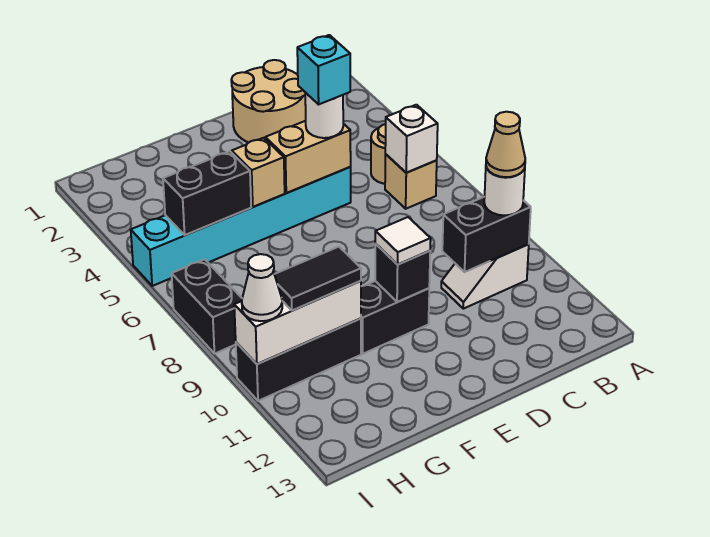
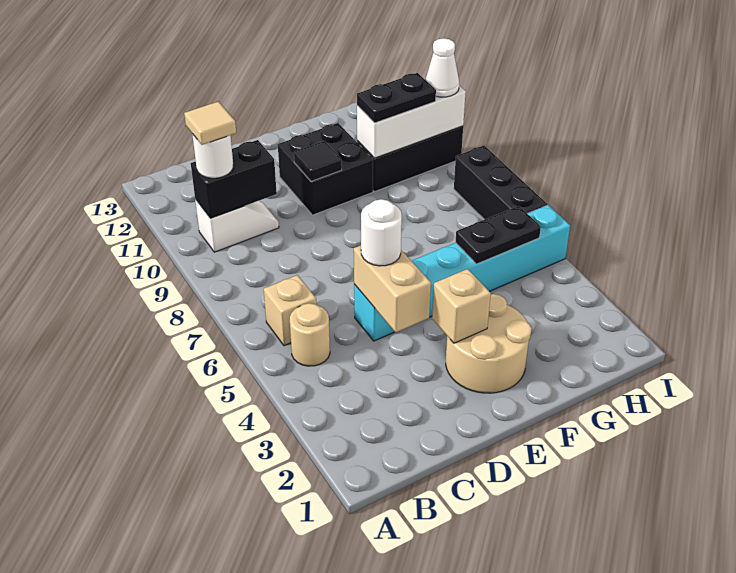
white brick B6 level 2 -> none
tan cone B10 level 4 -> tan tile B10 level 4
tan round brick C1:D2 level 1 -> tan round brick E2:F3 level 1
tan brick D5:E5 level 2 -> tan brick D4:D5 level 2
cyan brick D5 level 4 -> none
black brick E10:F10 level 1 -> black brick E10:F11 level 1
black brick E10 level 2 -> black tile E10 level 2
white tile E10 level 3 -> none
tan brick F5 level 2 -> tan brick E3 level 2
black brick G5:H5 level 2 -> black plate G5:H5 level 2
black tile G10:H10 level 3 -> black plate G10:H10 level 3
black brick I7:I8 level 1 -> black brick I6:I8 level 1

